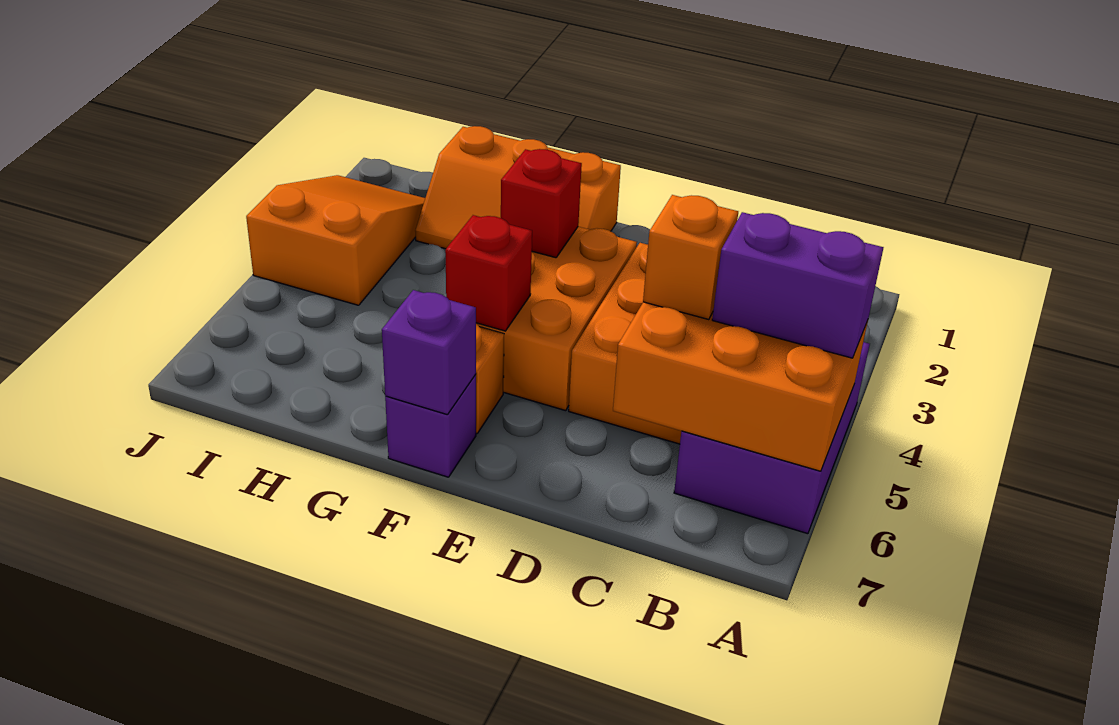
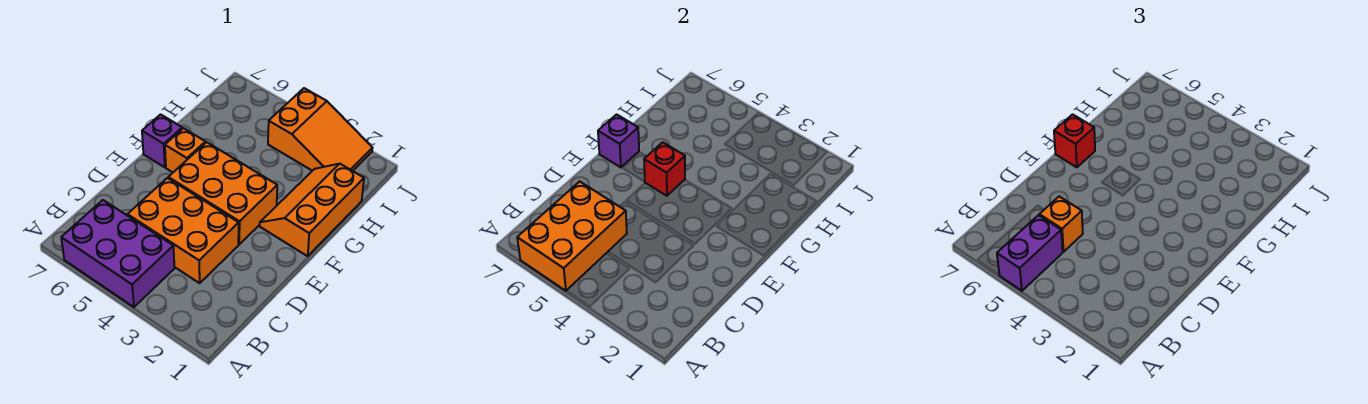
red brick F3 level 2 -> red brick F7 level 3

